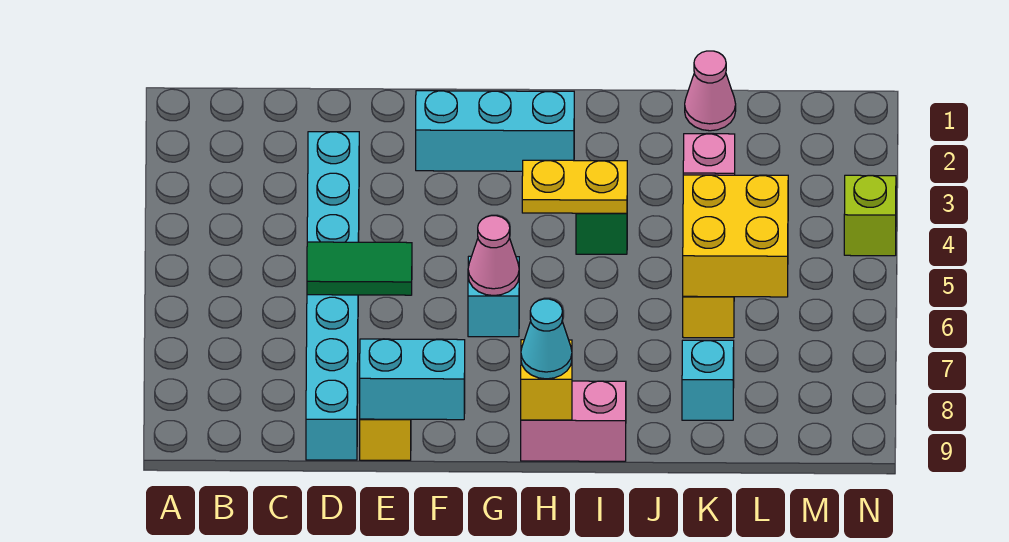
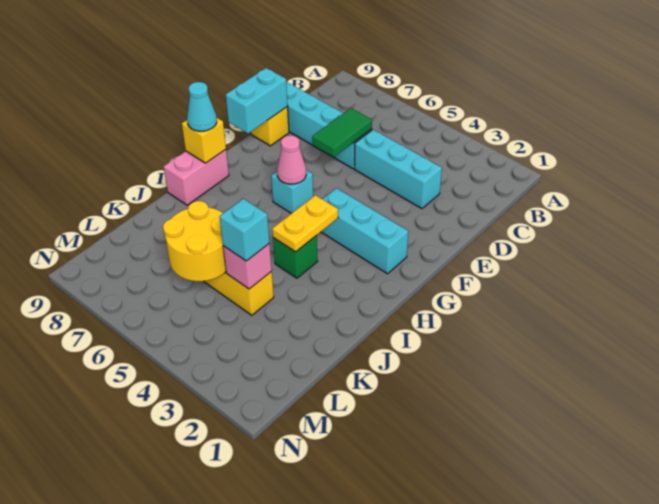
cyan brick F2:H2 level 1 -> cyan brick G2:G4 level 1
pink cone K1 level 1 -> none
yellow brick K5:L6 level 2 -> yellow round brick K5:L6 level 2
cyan brick K8 level 1 -> cyan brick K4 level 3
lime brick N4 level 1 -> none

